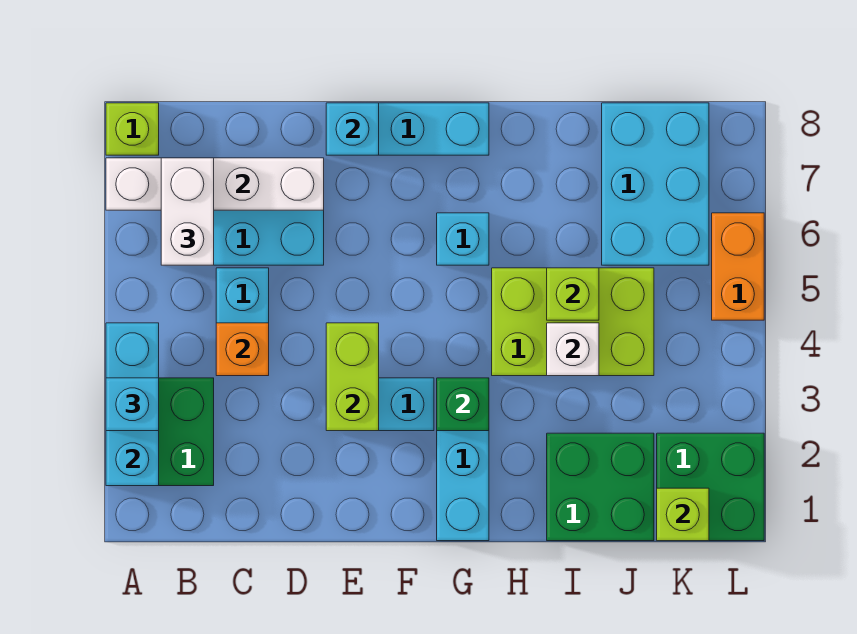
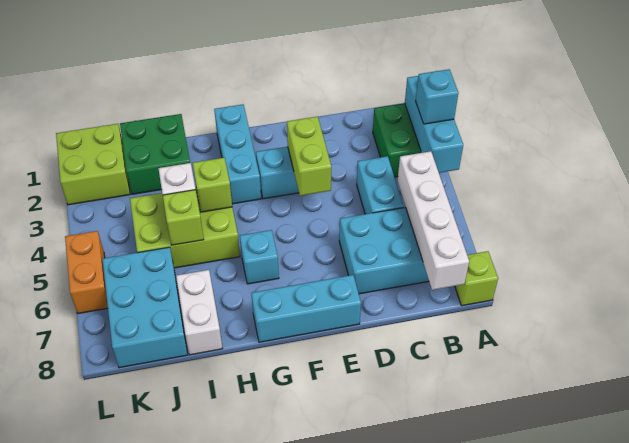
white brick A7:D7 level 2 -> white brick B5:B8 level 2
white brick B6:B7 level 3 -> white brick I7:I8 level 1
orange brick C4 level 2 -> none
cyan brick E8 level 2 -> none
green brick G3 level 2 -> none
green brick K1:L2 level 1 -> lime brick K1:L2 level 1
lime brick K1 level 2 -> lime brick H4 level 2

